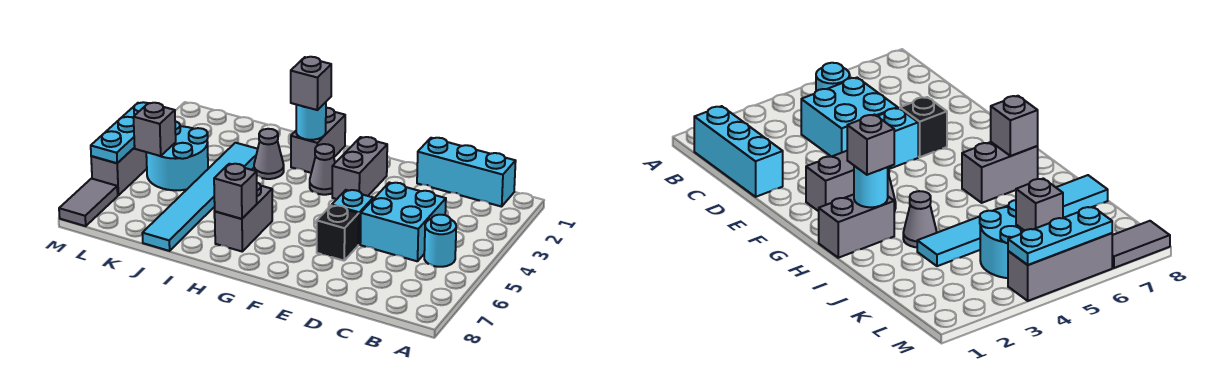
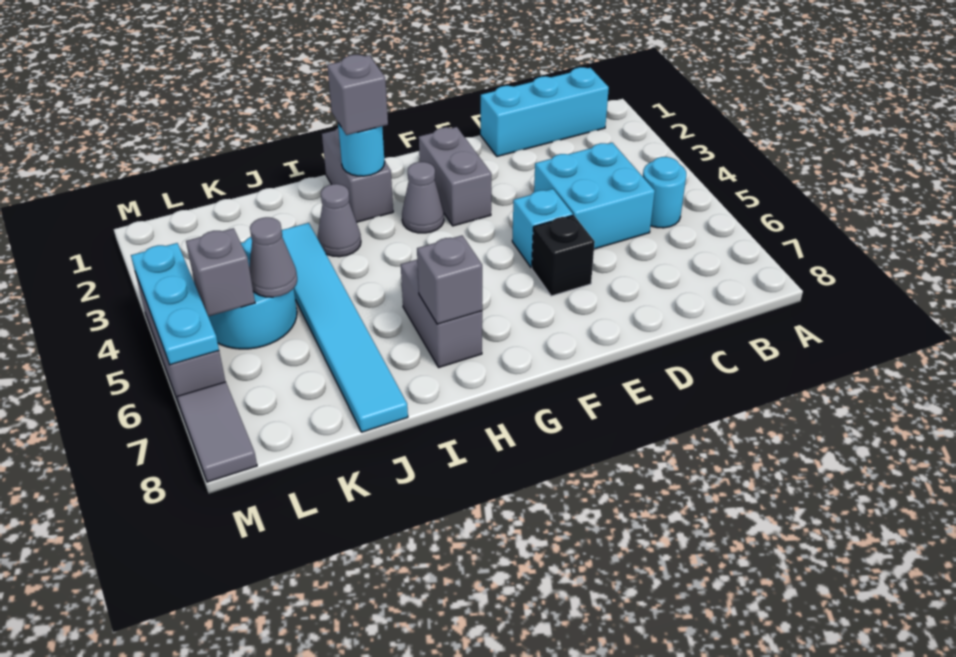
none -> grey cone K5 level 2

